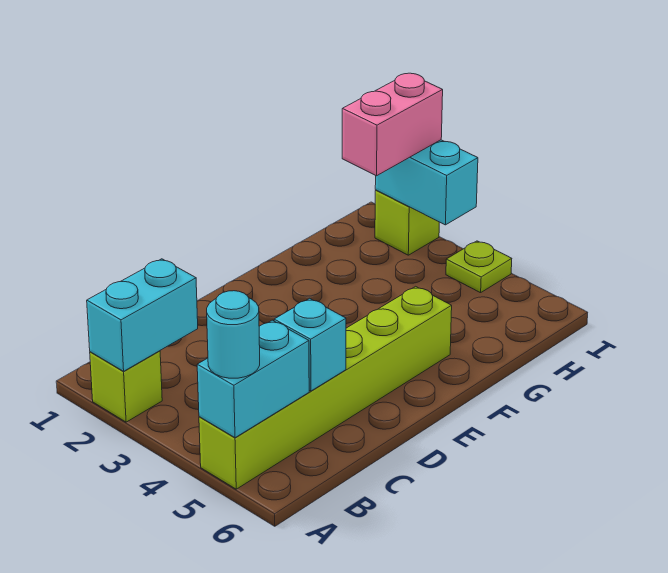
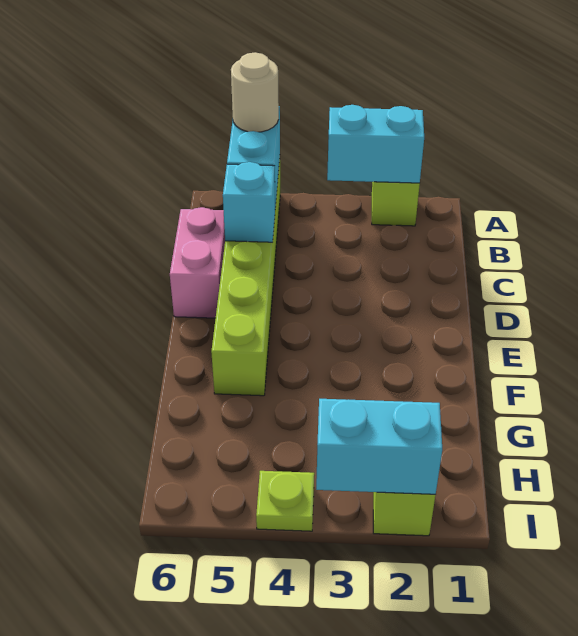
cyan brick A2:B2 level 2 -> cyan brick A2:A3 level 2
cyan round brick A5 level 3 -> tan round brick A5 level 3
pink brick H2:I2 level 3 -> pink brick C6:D6 level 1

